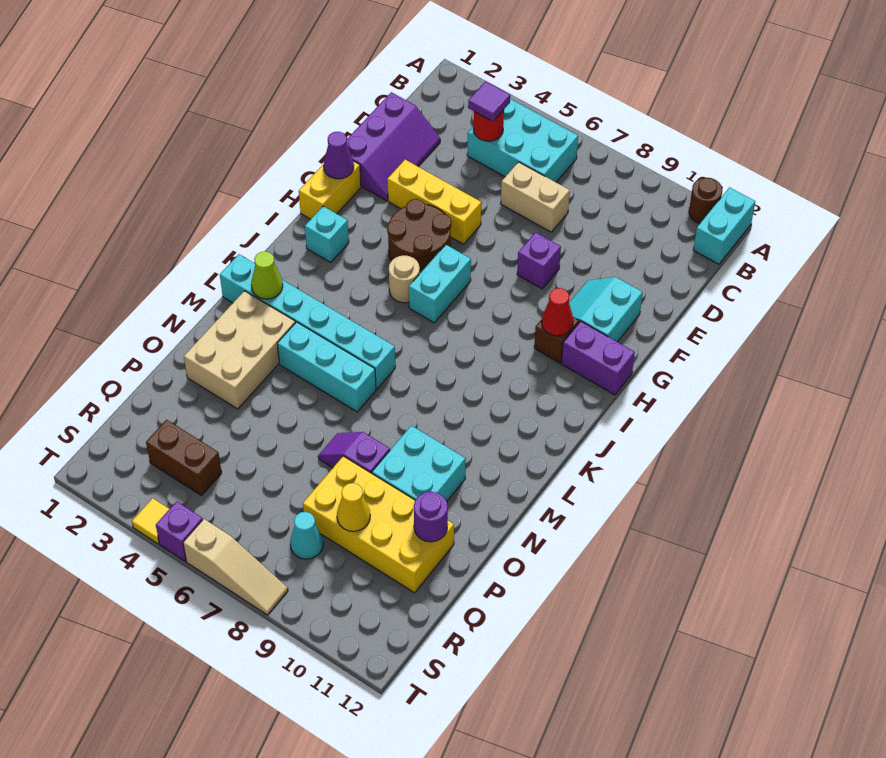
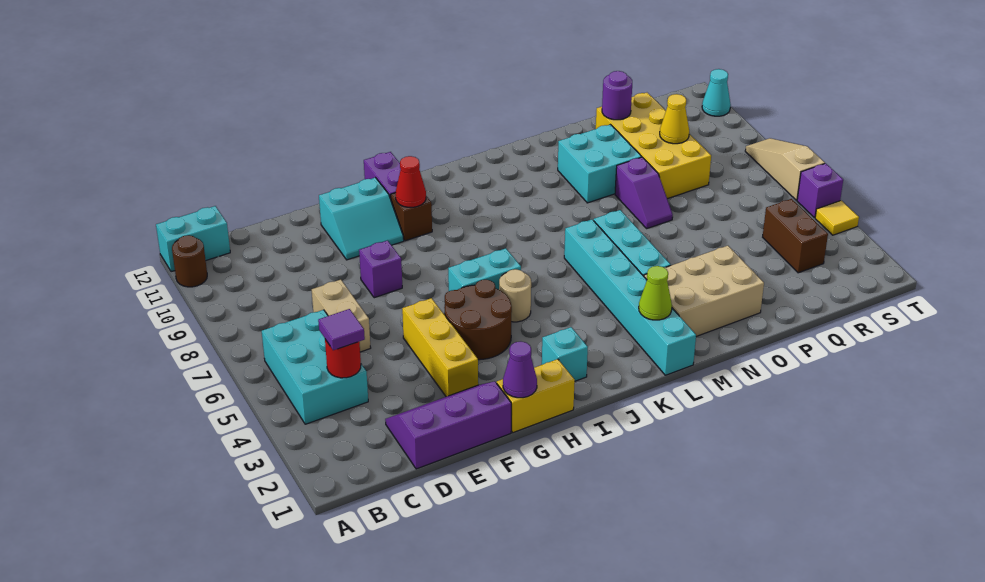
cyan cone R8 level 1 -> cyan cone T11 level 1

